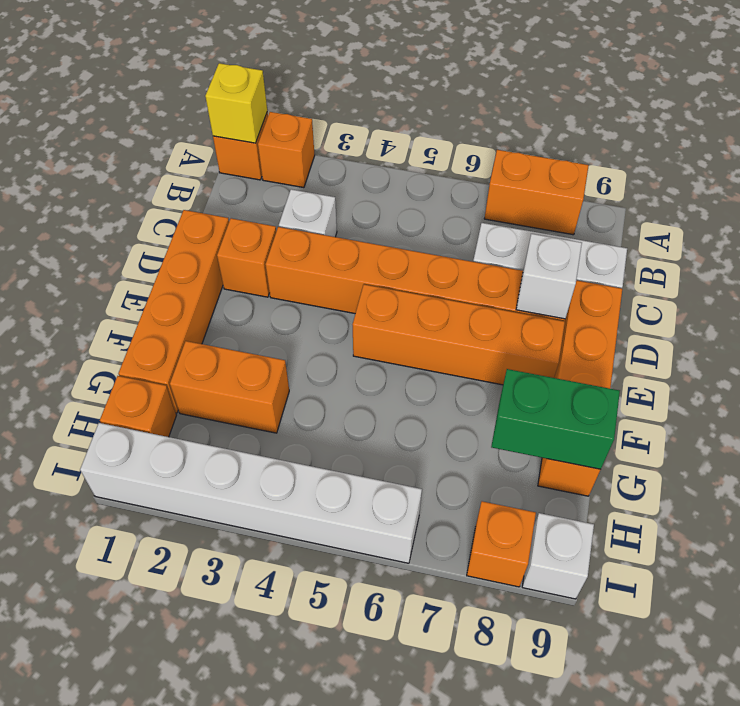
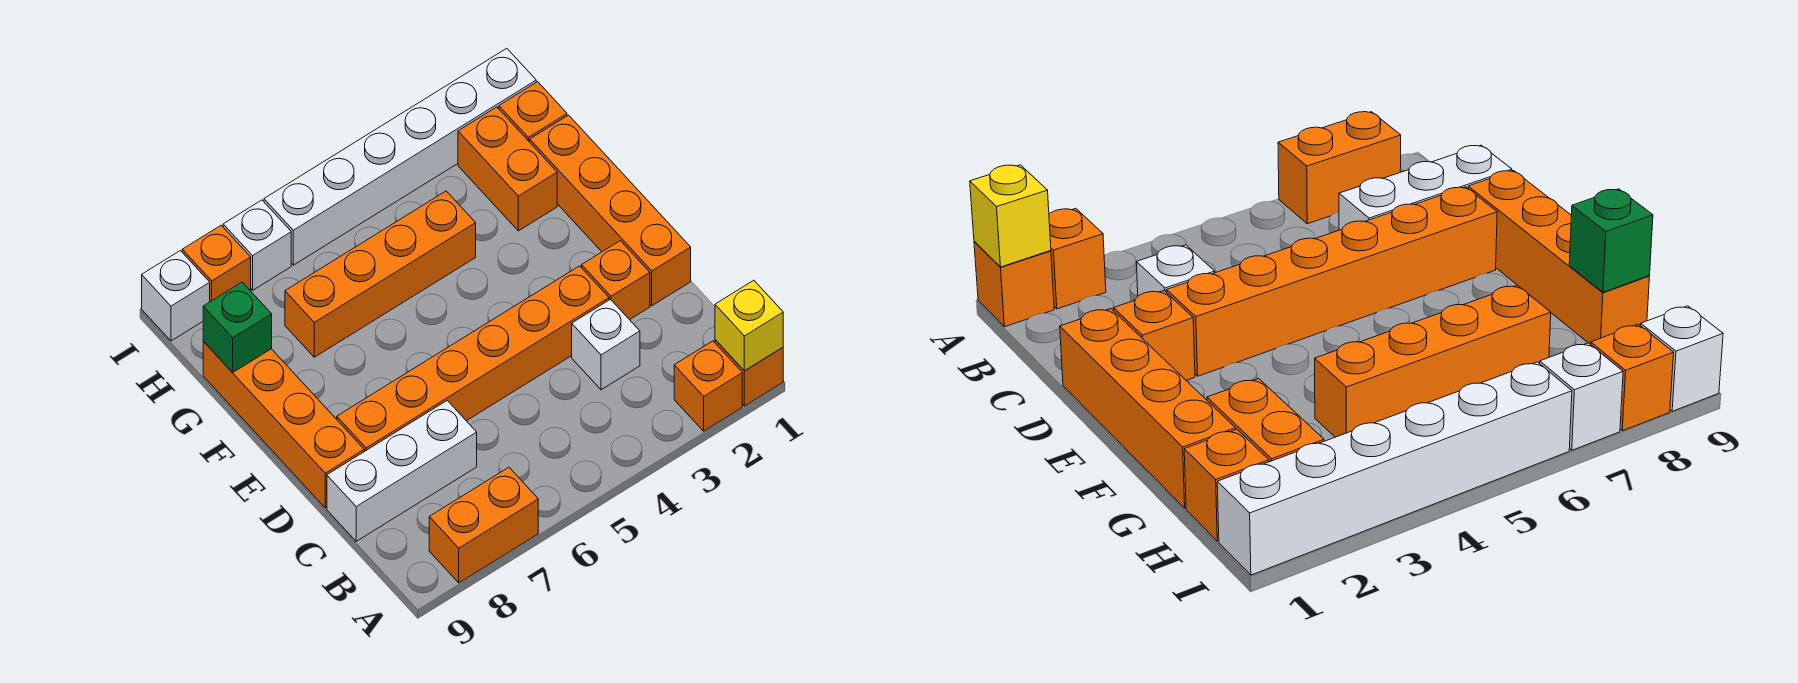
white brick D8 level 2 -> white brick I7 level 1
orange brick E5:E8 level 1 -> orange brick G4:G7 level 1
orange brick G2:G3 level 1 -> orange brick G2:H2 level 1
green brick G8:G9 level 2 -> green brick G9 level 2

